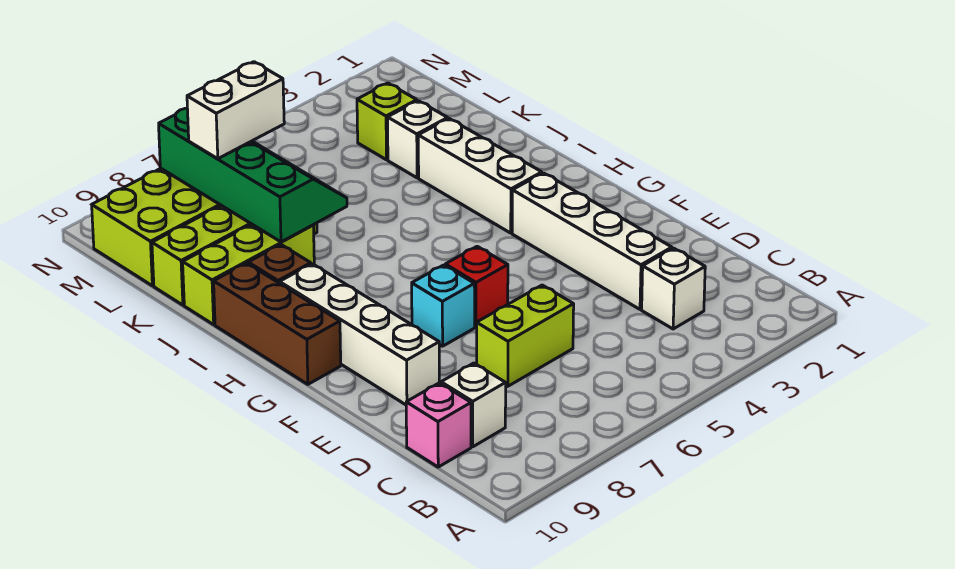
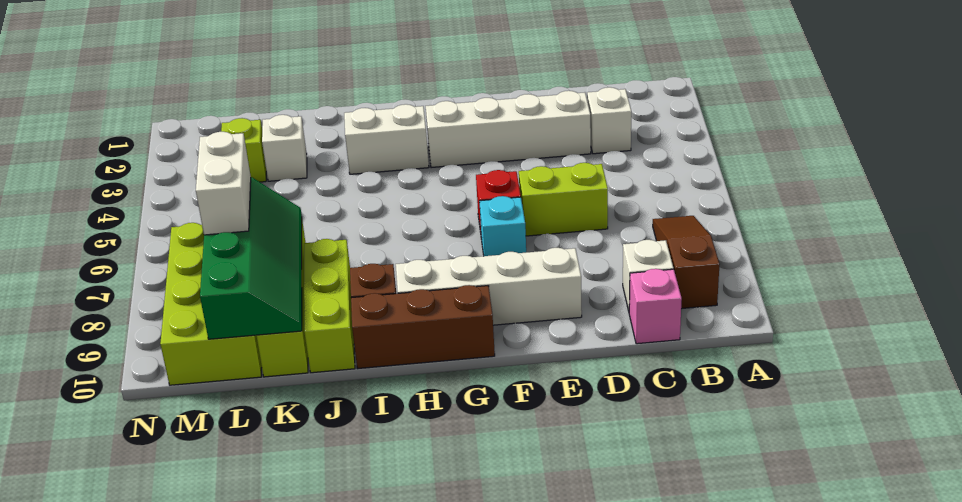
none -> brown slope B7:B9 level 1 top 9
lime brick D6:D7 level 1 -> lime brick D6:E6 level 1
white brick H3:J3 level 1 -> white brick H3:I3 level 1
green slope J7:M8 level 2 top 8 -> green slope K7:L10 level 2 top L

